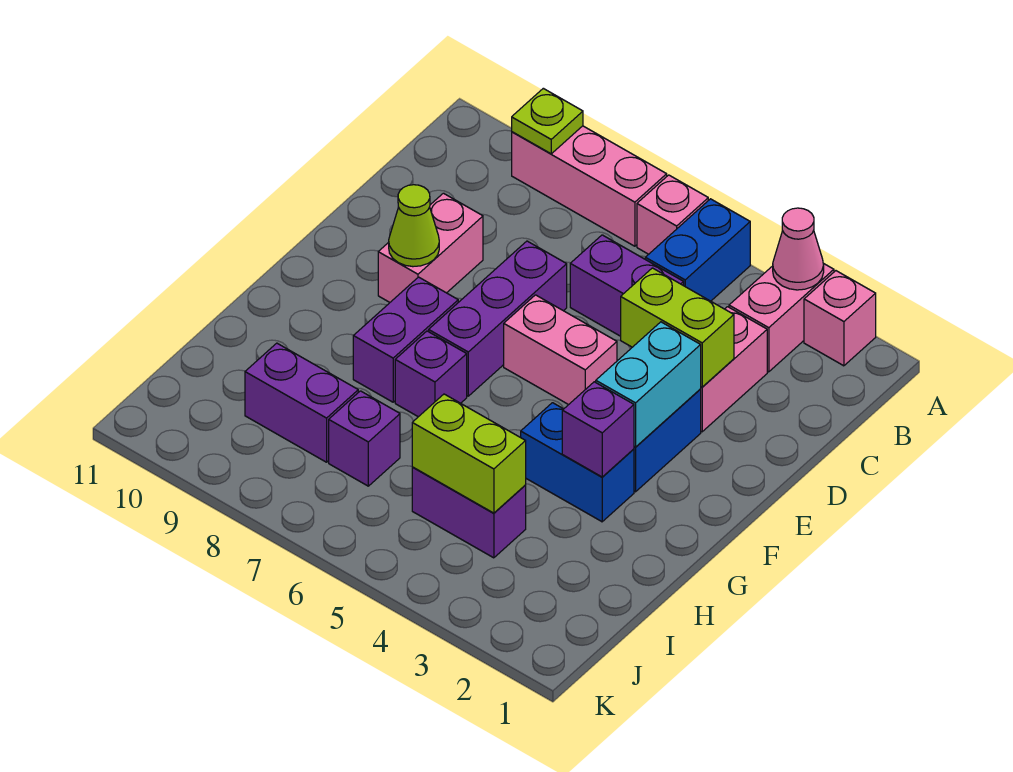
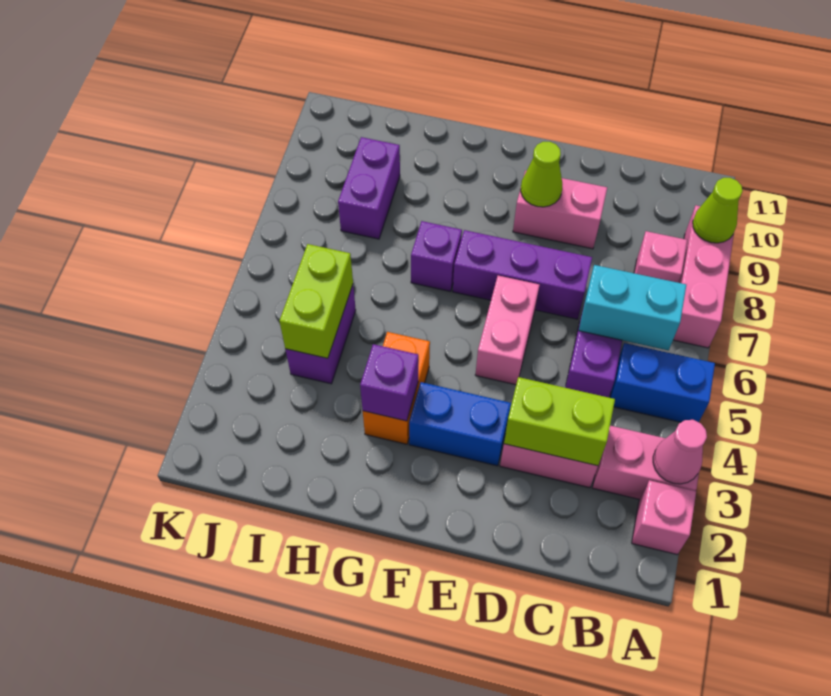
pink brick A6 level 1 -> pink brick B8 level 1
lime plate A9 level 2 -> lime cone A9 level 2
lime brick D3:D4 level 2 -> lime brick C3:D3 level 2
cyan brick E3:F3 level 2 -> cyan brick B6:C6 level 2
purple brick F8:G8 level 1 -> none
blue brick G3:G4 level 1 -> orange brick G3:G4 level 1
purple brick I7 level 1 -> none

